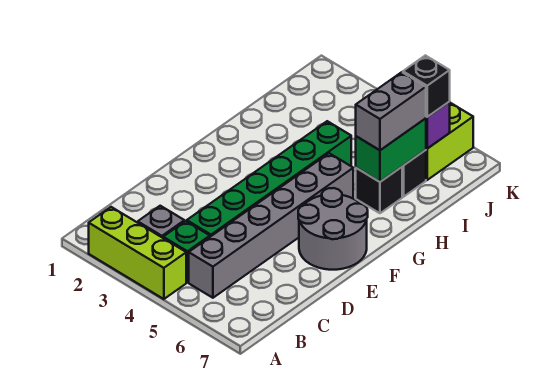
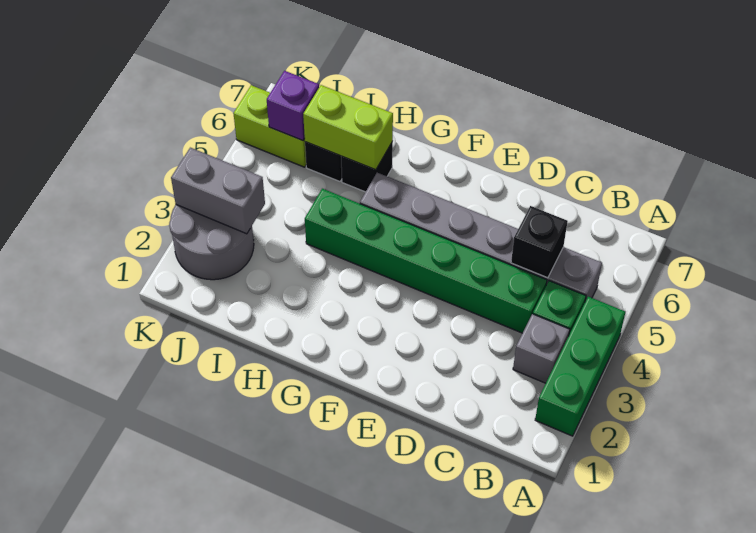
lime brick A2:A4 level 1 -> green brick A2:A4 level 1
grey round brick E6:F7 level 1 -> grey round brick J2:K3 level 1
green brick H6:I6 level 2 -> lime brick H6:I6 level 2
grey brick H6:I6 level 3 -> grey brick J3:K3 level 2
black brick J6 level 3 -> black brick C5 level 2

